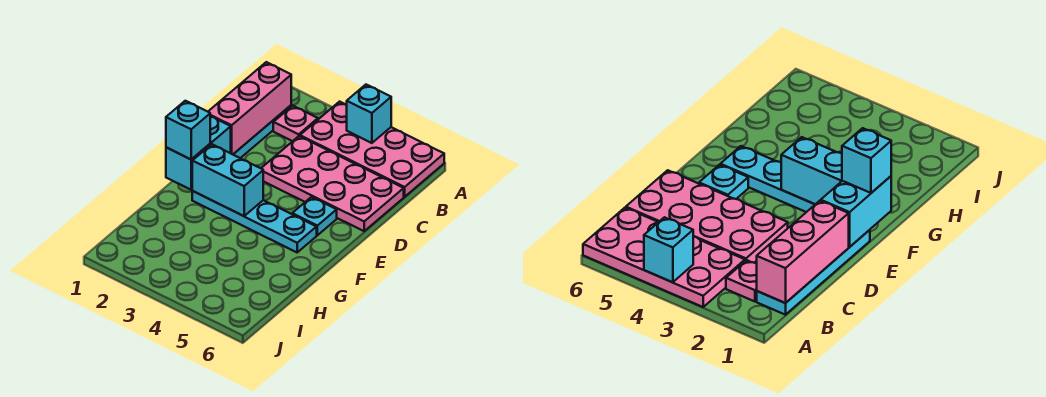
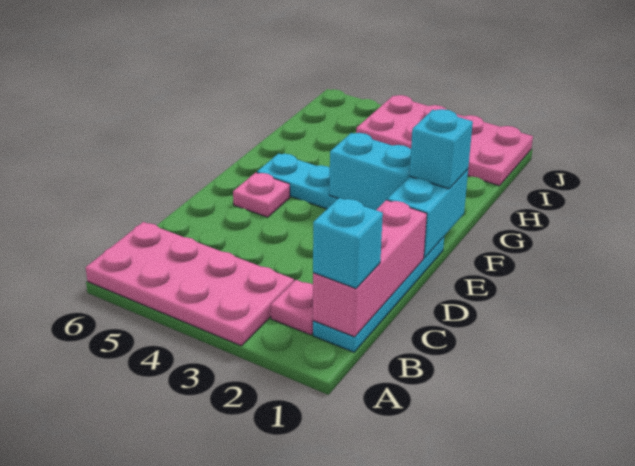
cyan brick A4 level 2 -> cyan brick B1 level 3
pink plate C3:D6 level 1 -> pink plate I1:J4 level 1
cyan plate E5 level 1 -> pink plate E5 level 1

